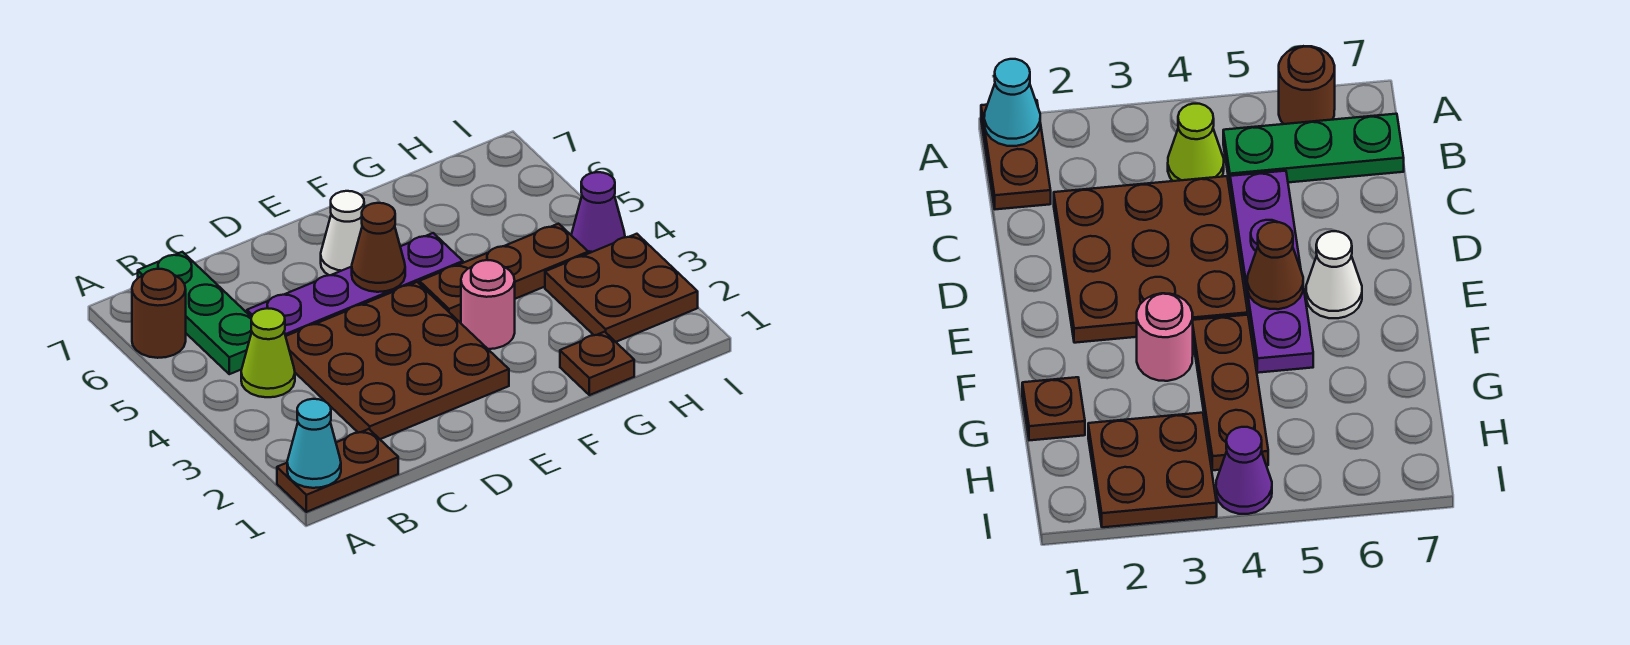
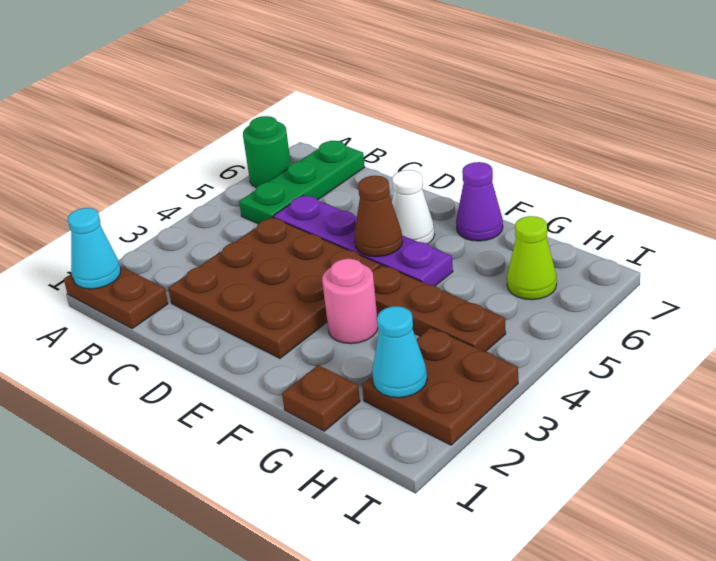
brown round brick A6 level 1 -> green round brick A6 level 1
lime cone B4 level 1 -> lime cone H6 level 1
none -> cyan cone H2 level 2
purple cone I4 level 1 -> purple cone F7 level 1

